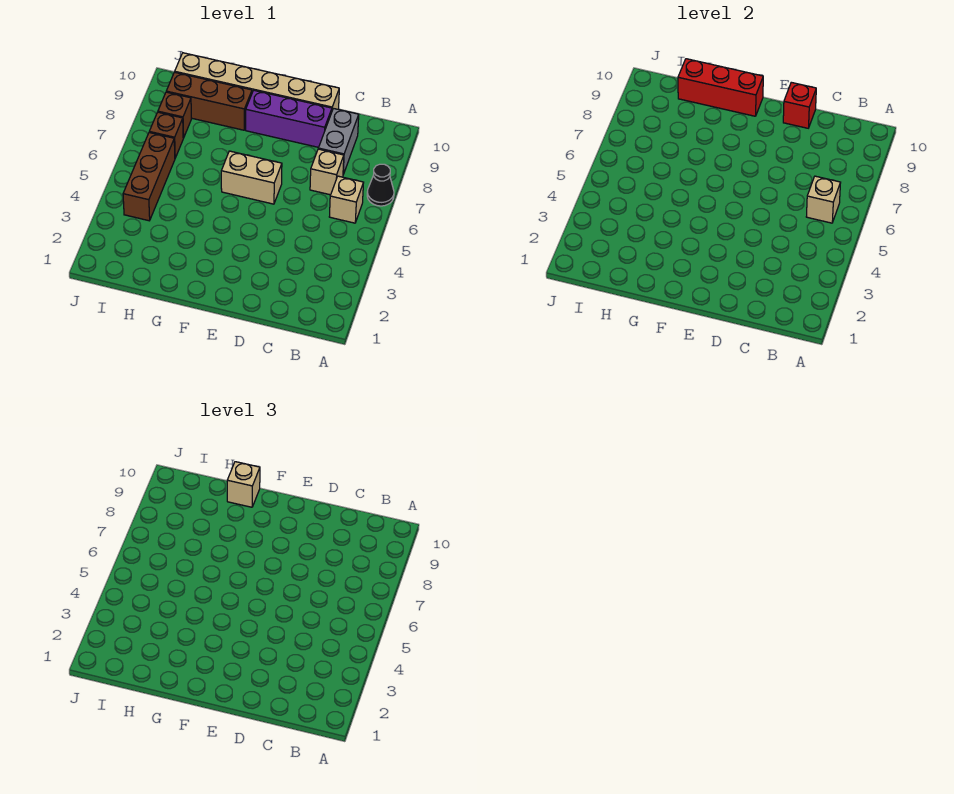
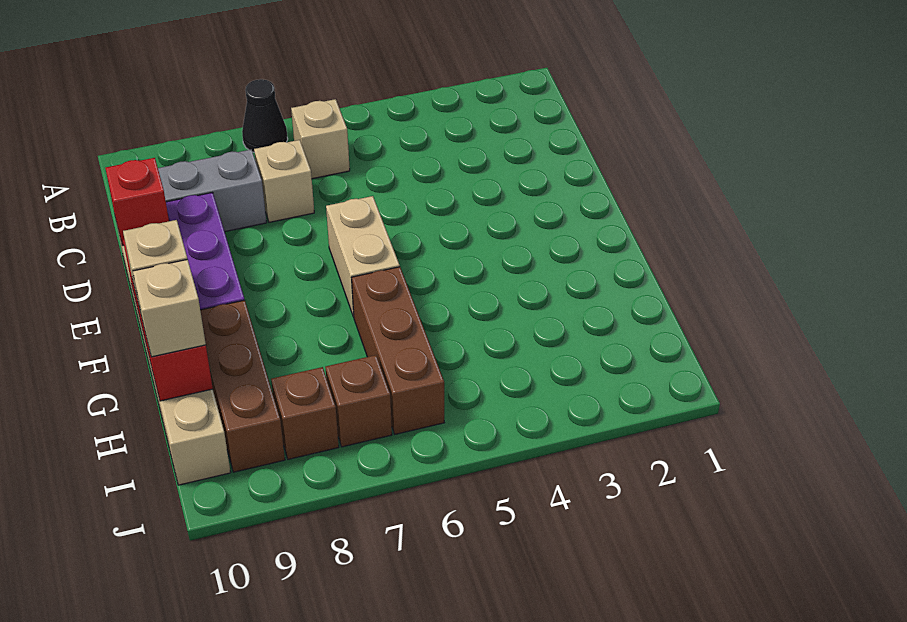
tan brick B6 level 2 -> tan brick H10 level 3
brown brick I4:I6 level 1 -> brown brick G6:I6 level 1

